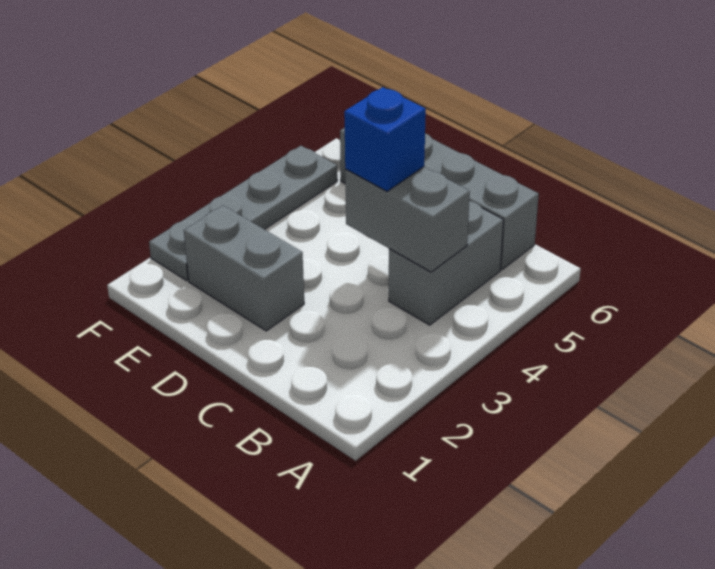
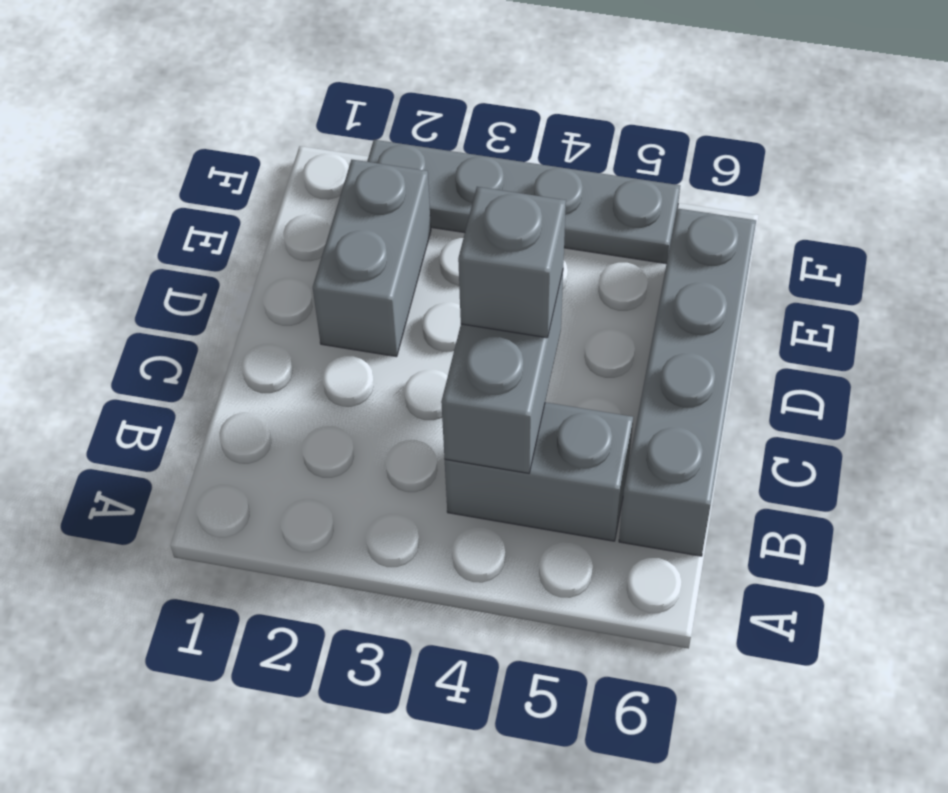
blue brick C4 level 3 -> grey brick C4 level 3

